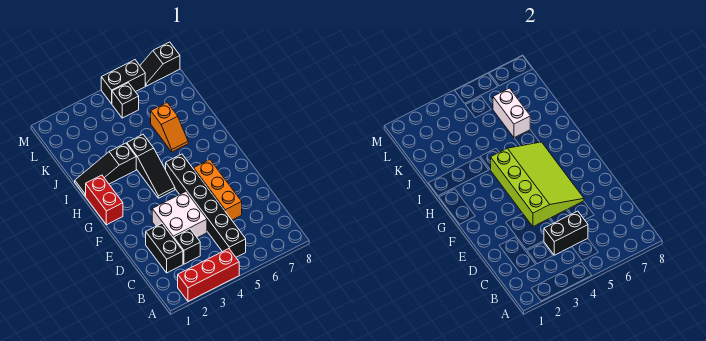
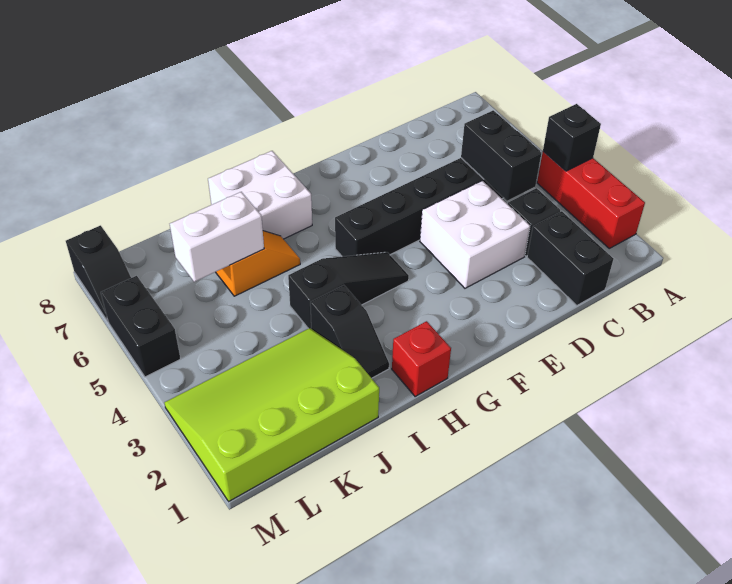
black brick C2:D2 level 1 -> black brick C1:C2 level 1
orange brick D6:F6 level 1 -> none
lime slope E4:H6 level 2 top 4 -> lime slope J1:M3 level 1 top 1
red brick G1:H1 level 1 -> red brick H1 level 1
none -> white brick H7:I8 level 1
black slope I1:I3 level 1 top 3 -> black slope I2:I3 level 1 top 3
black brick L5 level 1 -> black brick A4 level 2

